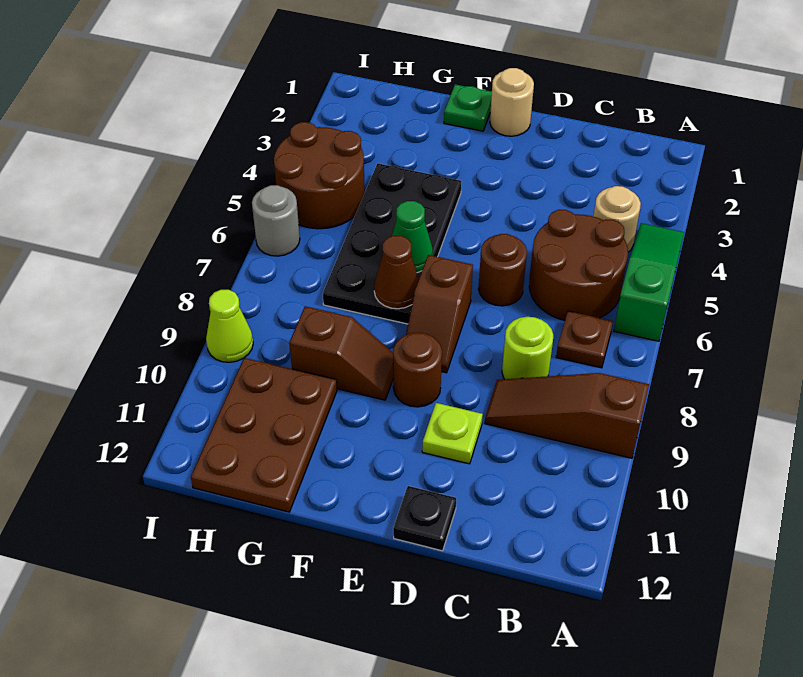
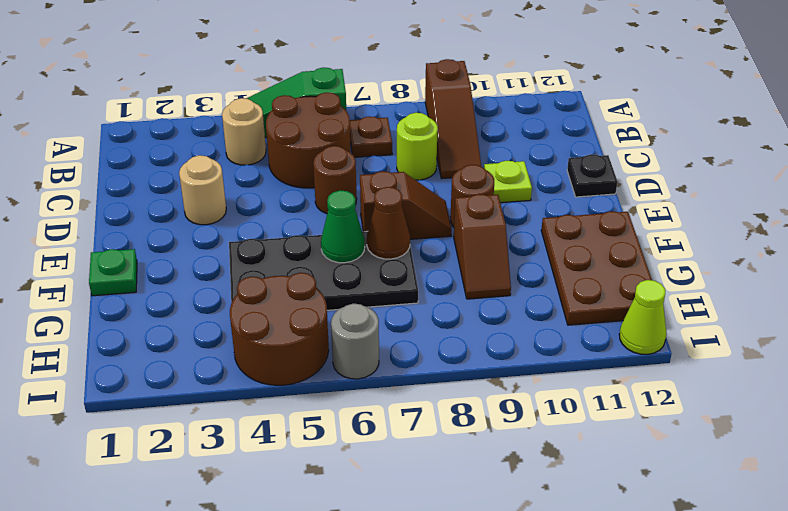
tan round brick E1 level 1 -> tan round brick D3 level 1
brown slope F9:G9 level 1 top G -> brown slope F9:G9 level 1 top F
brown plate G10:H12 level 1 -> brown plate F11:H12 level 1
lime cone I9 level 1 -> lime cone I12 level 1

